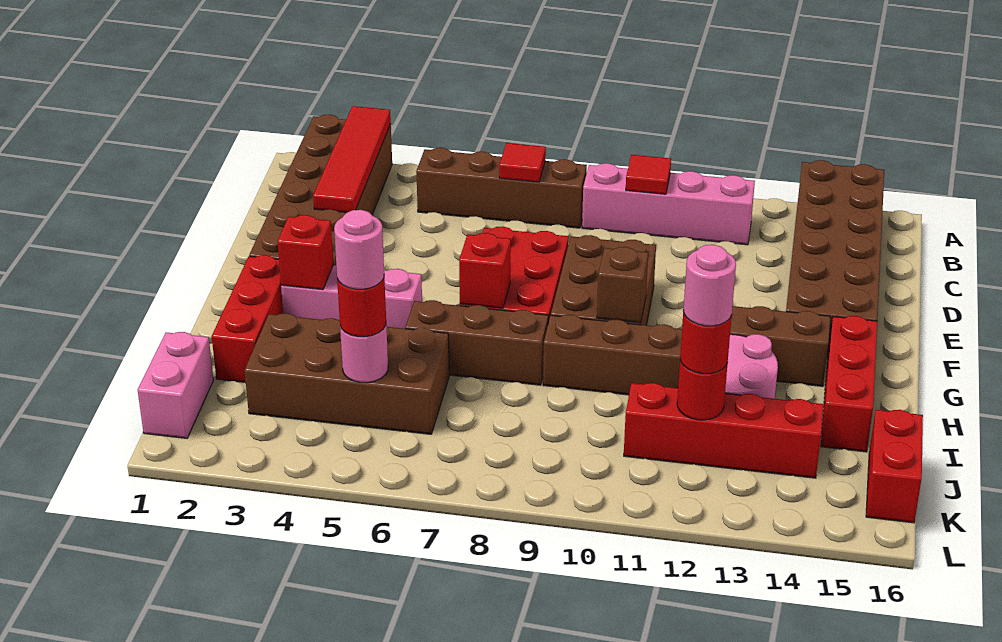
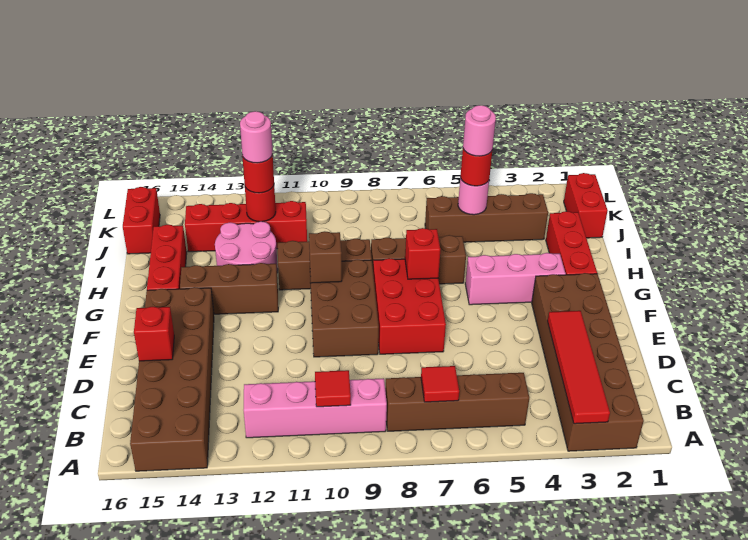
red brick G3 level 2 -> red brick D15 level 2
brown brick I3:J6 level 1 -> brown brick J3:J6 level 1
pink brick J1:K1 level 1 -> red brick J1:K1 level 1

